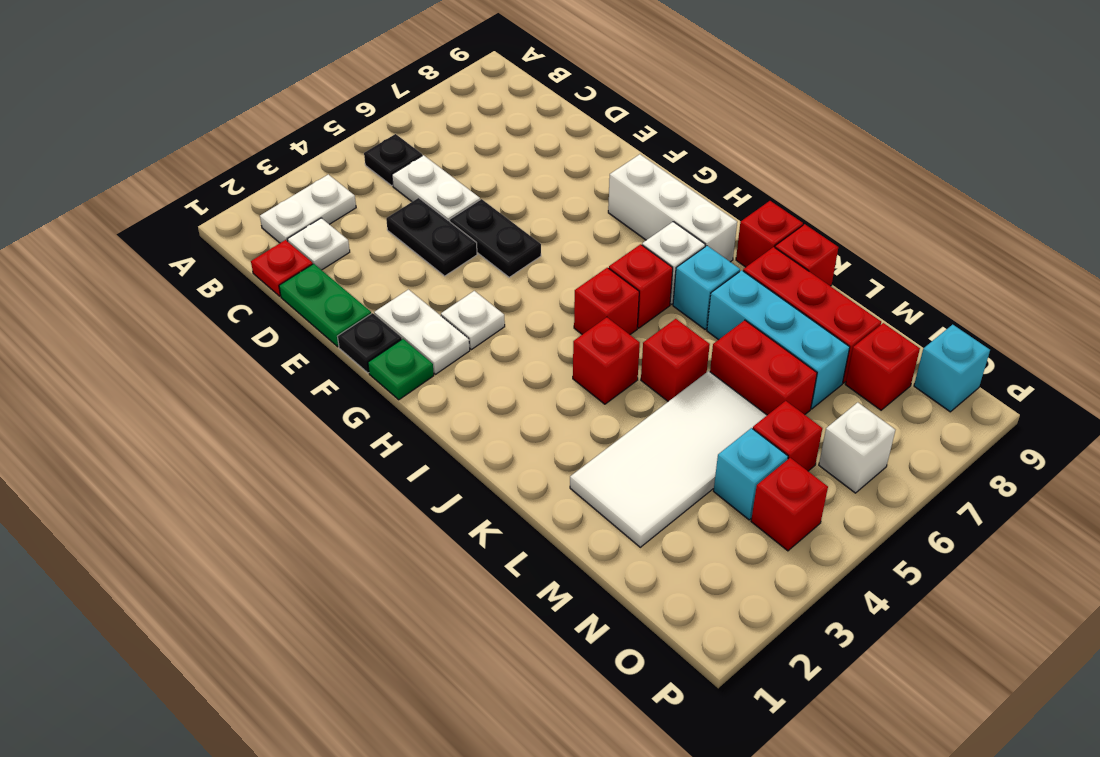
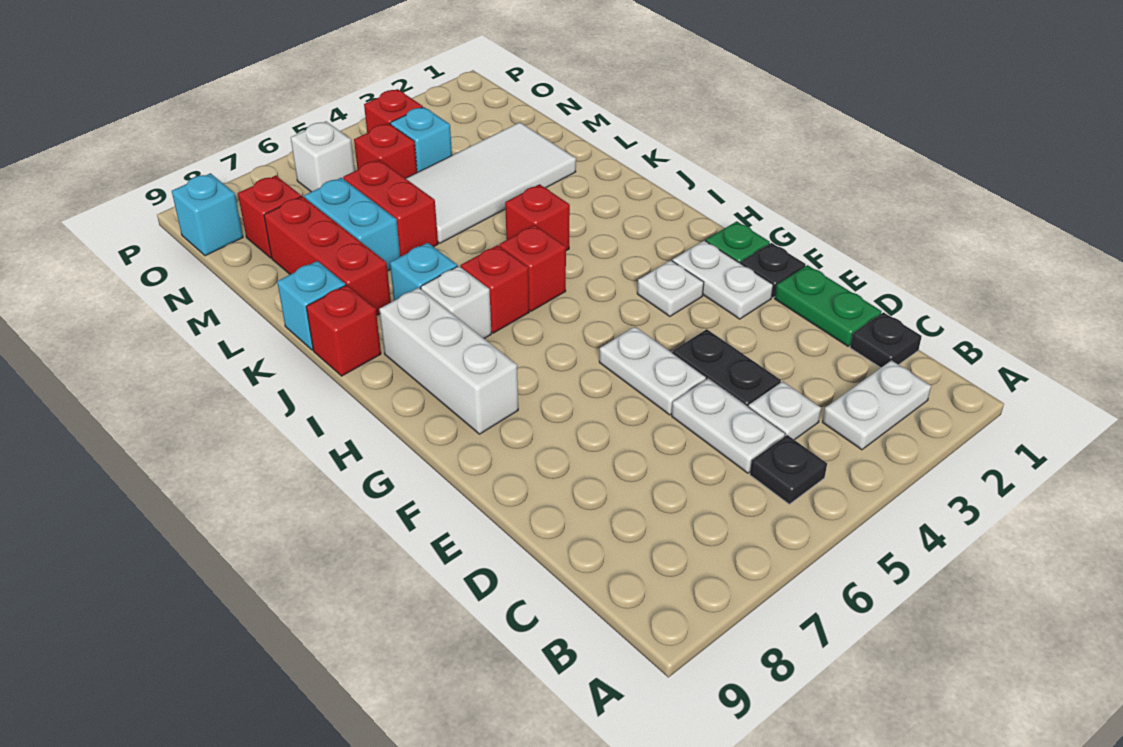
red plate C1 level 1 -> black plate C1 level 1
white plate C2 level 1 -> white plate C4 level 1
black plate E5:F5 level 1 -> white plate E5:F5 level 1
red brick K5 level 1 -> none
cyan brick K7:M7 level 1 -> cyan brick L7:M7 level 1
red brick K9 level 1 -> cyan brick K9 level 1

